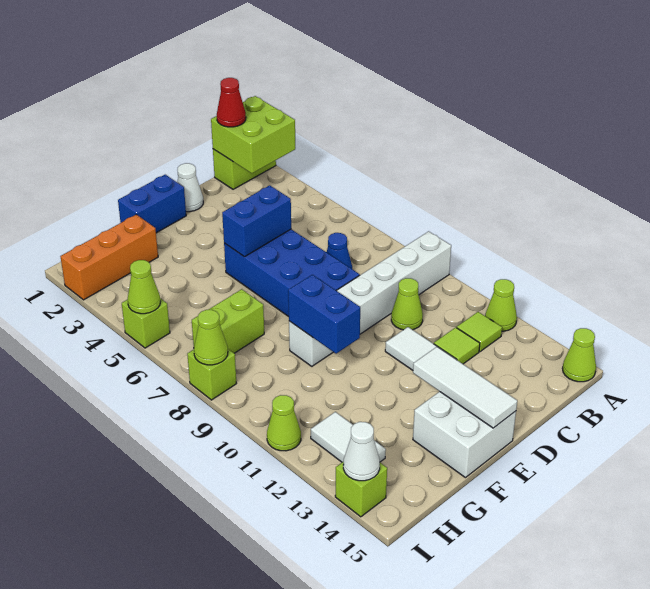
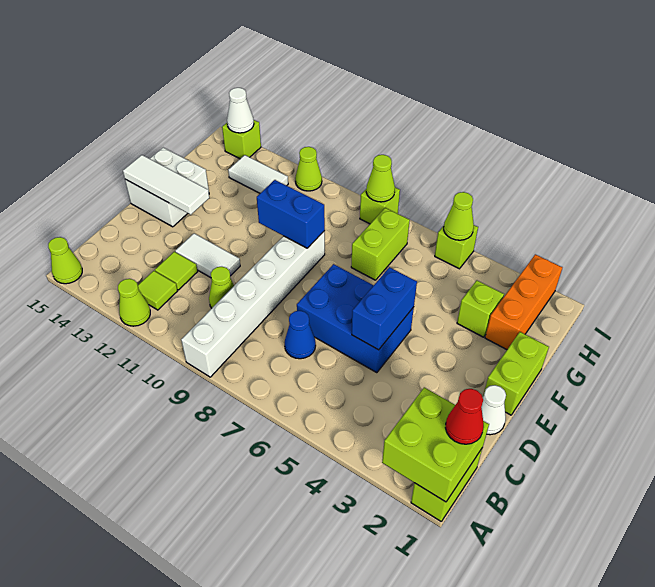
blue brick D5:E8 level 1 -> blue brick D5:E7 level 1
blue brick E1:F1 level 1 -> lime brick E1:F1 level 1
none -> lime brick G3 level 1

